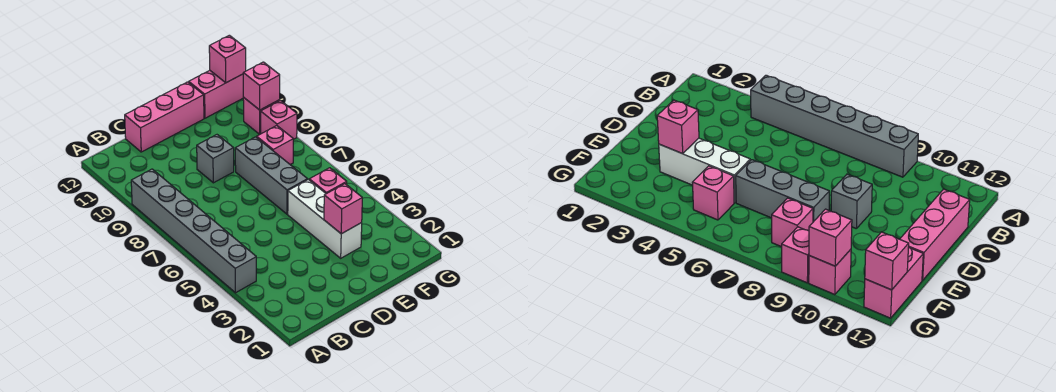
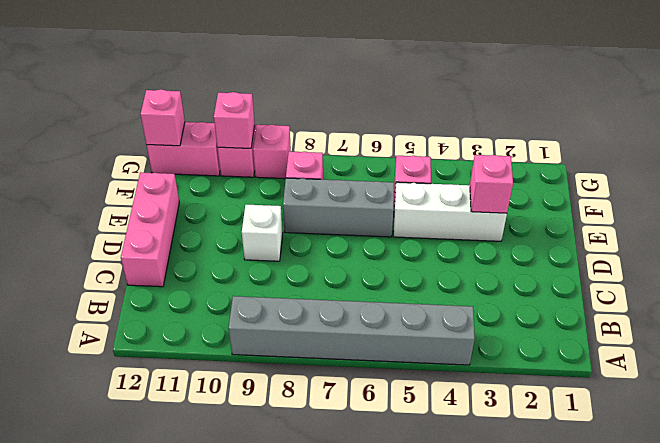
grey brick D9 level 1 -> white brick D9 level 1
pink brick F12:G12 level 1 -> pink brick G11:G12 level 1

